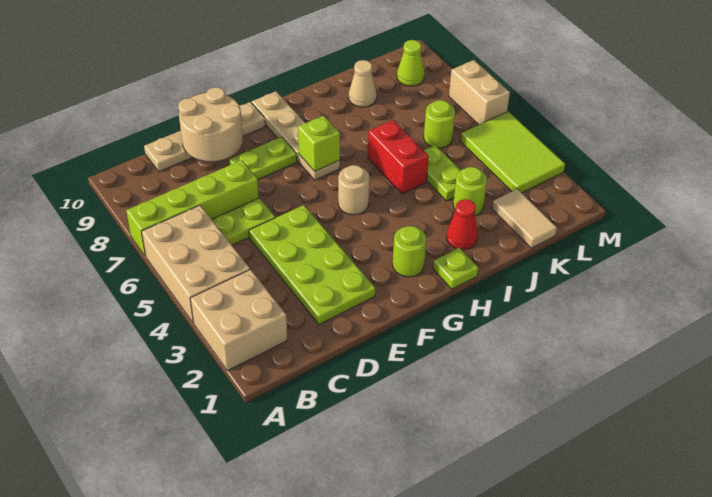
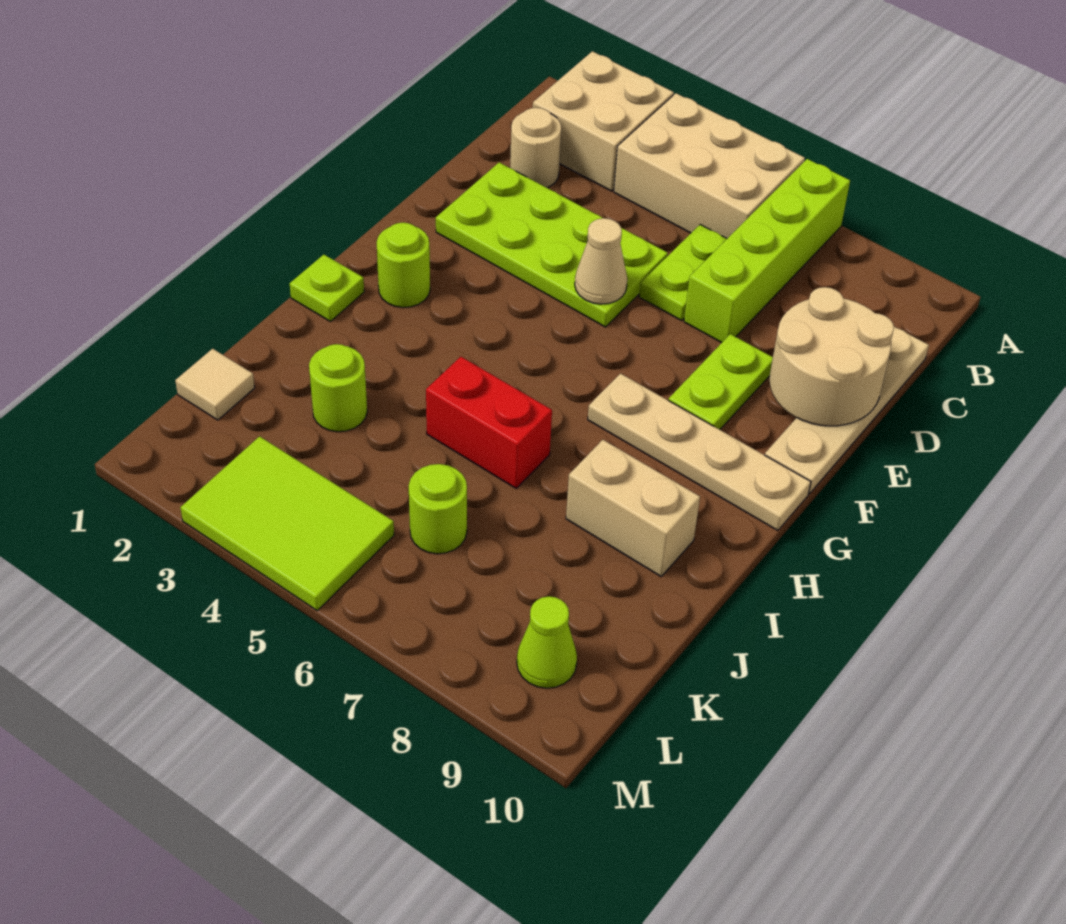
tan round brick G5 level 1 -> tan round brick C2 level 1
lime brick G7 level 2 -> none
red cone I2 level 1 -> none
lime plate J4:J5 level 1 -> none
tan cone J9 level 1 -> tan cone E5 level 2
tan tile K1:K2 level 1 -> tan tile K1 level 1
tan brick M6:M7 level 1 -> tan brick I8:I9 level 1

